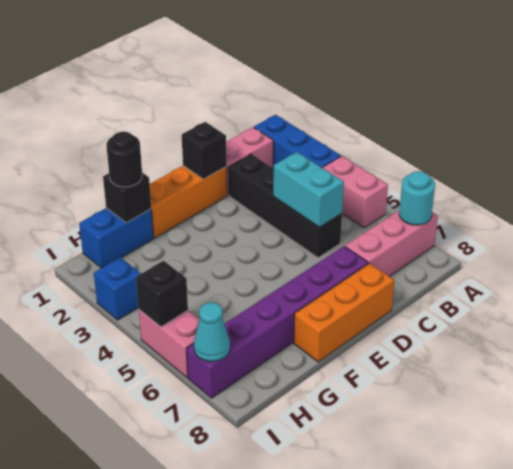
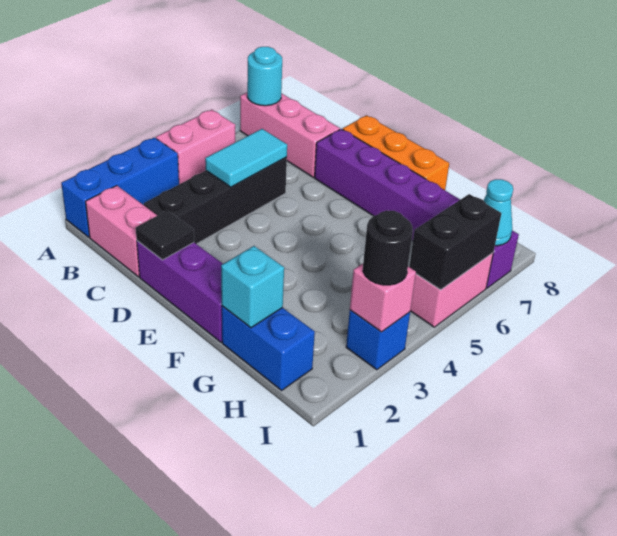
cyan brick C4:C5 level 2 -> cyan tile C4:C5 level 2
orange brick D1:F1 level 1 -> purple brick D1:F1 level 1
black brick D1 level 2 -> black tile D1 level 2
black brick G1 level 2 -> cyan brick G1 level 2
black round brick G1 level 3 -> black round brick I3 level 3
none -> pink brick I3 level 2
black brick I5 level 2 -> black brick I5:I6 level 2

